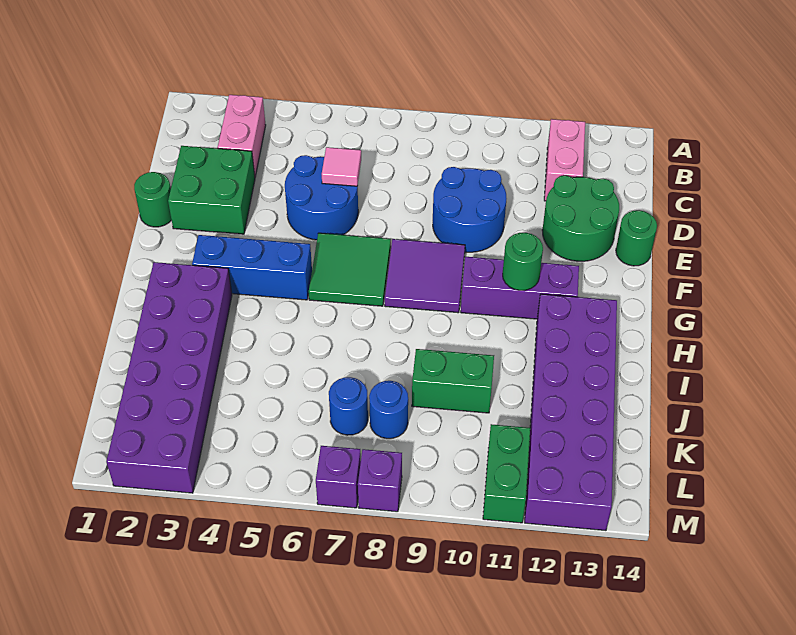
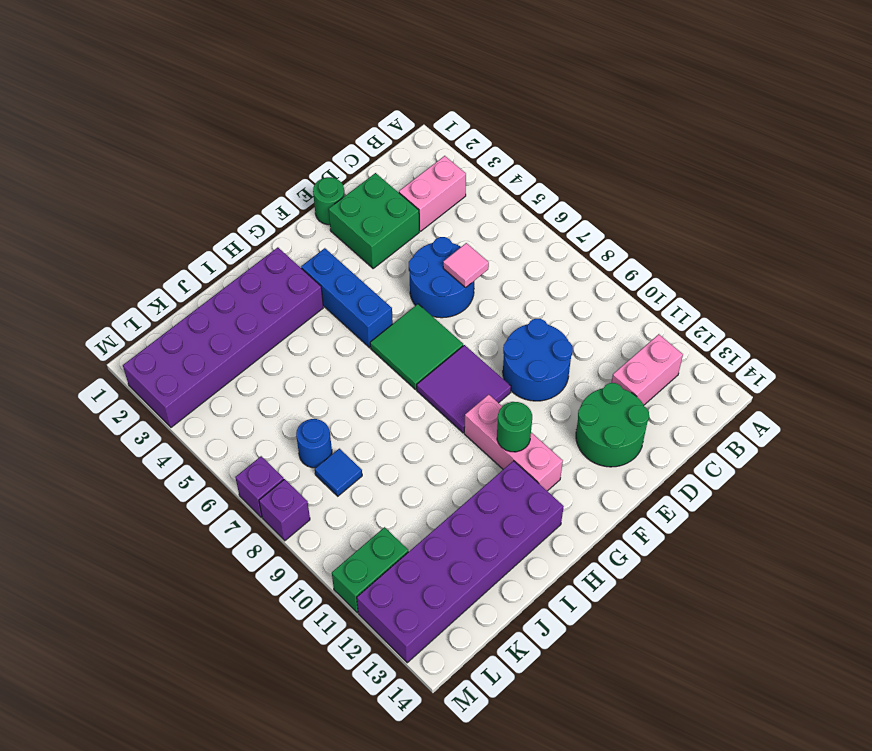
green round brick E14 level 1 -> none
purple brick G10:G12 level 1 -> pink brick G10:G12 level 1
green brick J9:J10 level 1 -> none
blue round brick K8 level 1 -> blue tile K8 level 1

